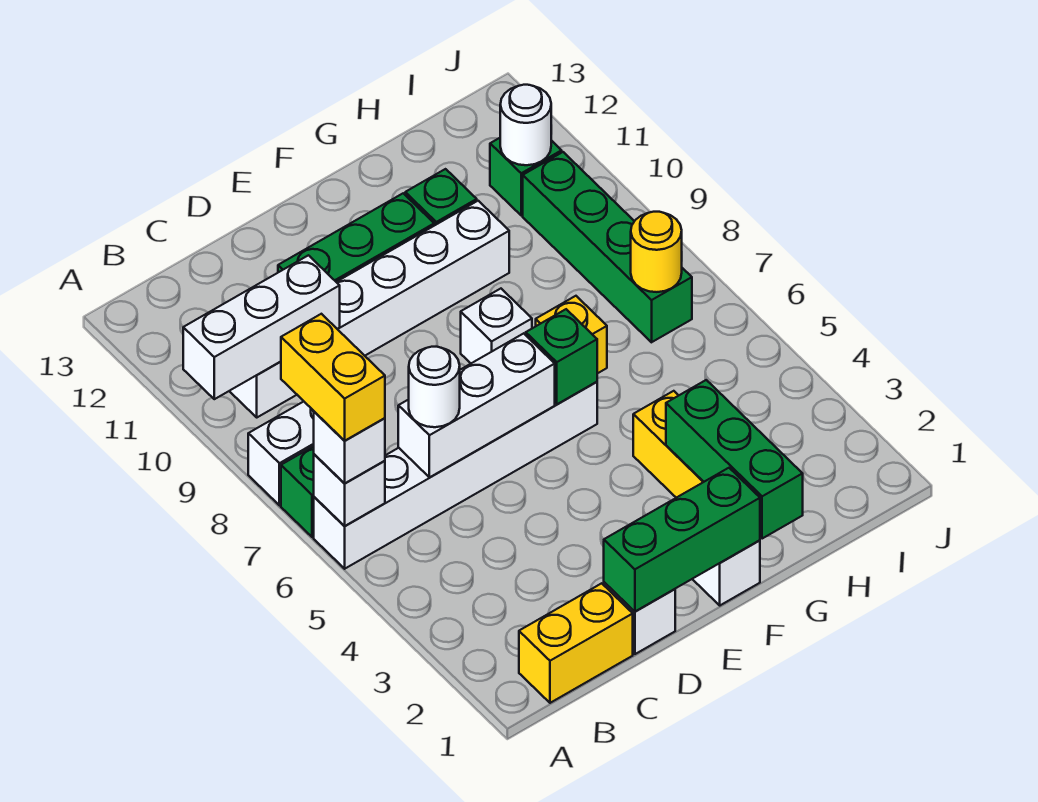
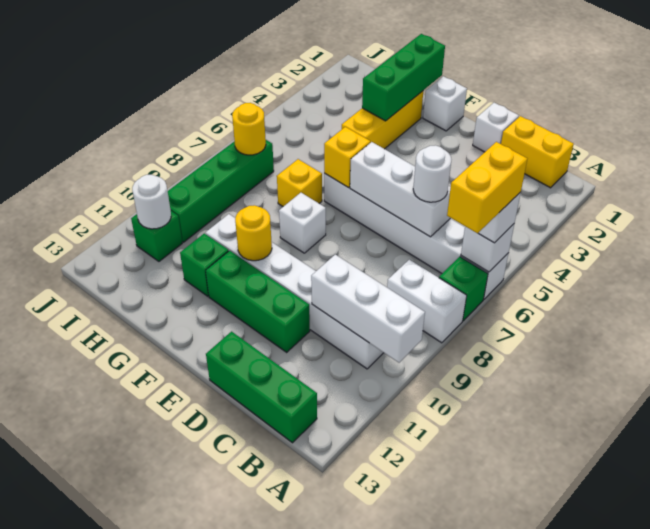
green brick D1:F1 level 2 -> green brick B13:D13 level 1
green brick F6 level 2 -> yellow brick F6 level 2
none -> yellow round brick F10 level 2

